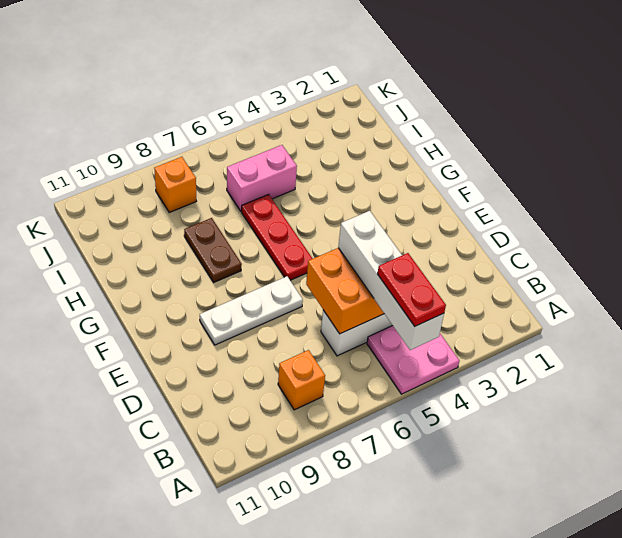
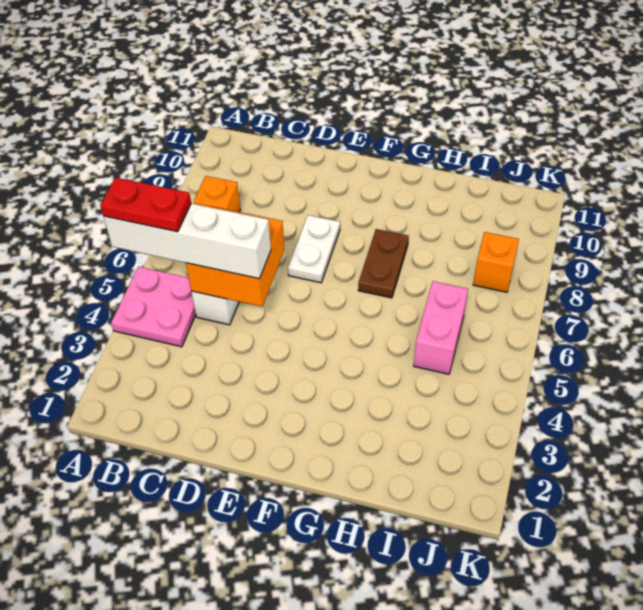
white plate E7:E9 level 1 -> white plate E7:E8 level 1
red plate F6:H6 level 1 -> none
brown plate G8:H8 level 1 -> brown plate G7:G8 level 1

